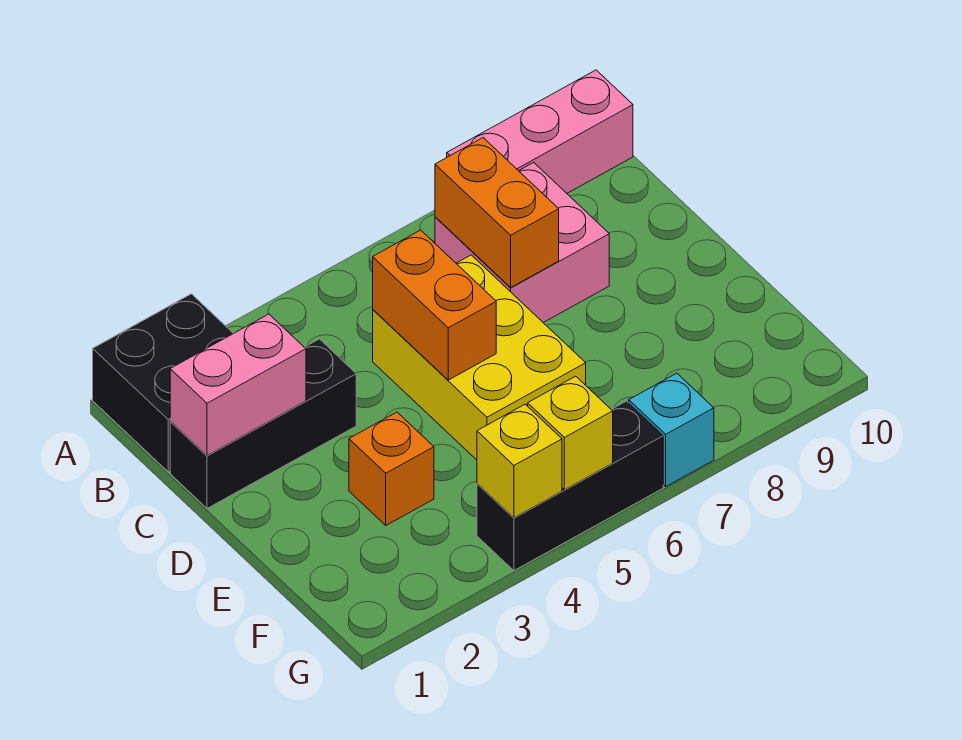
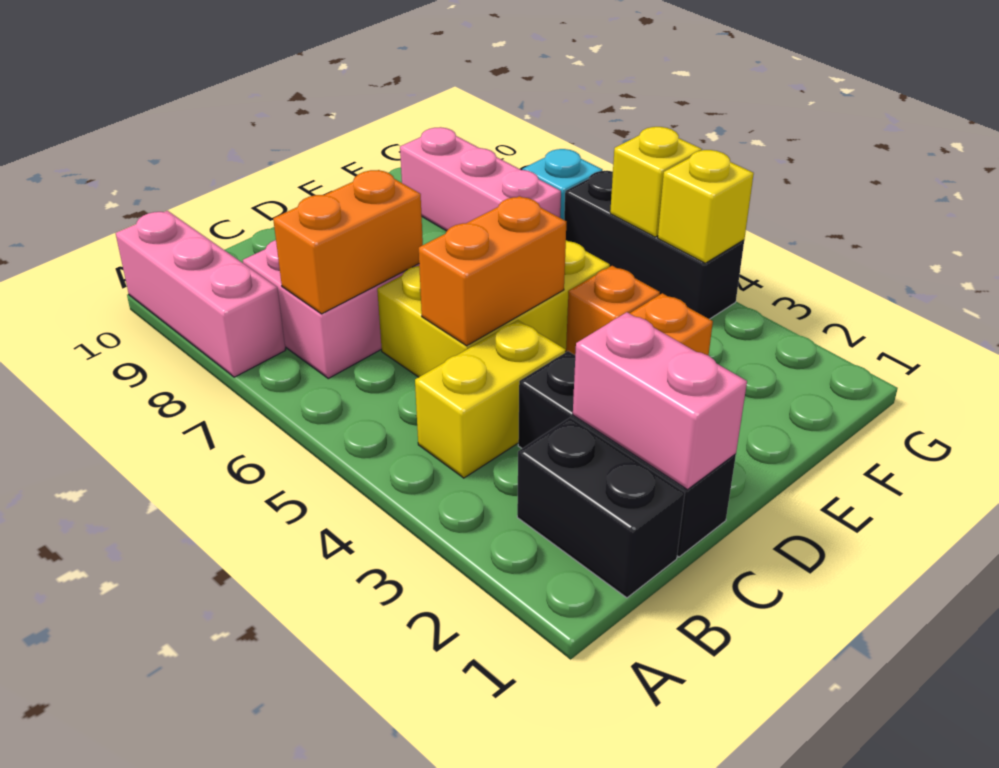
black brick A1:B2 level 1 -> black brick B1:B2 level 1
none -> yellow brick B4:C4 level 1
none -> orange brick E4 level 1
none -> pink brick F7:F9 level 1

